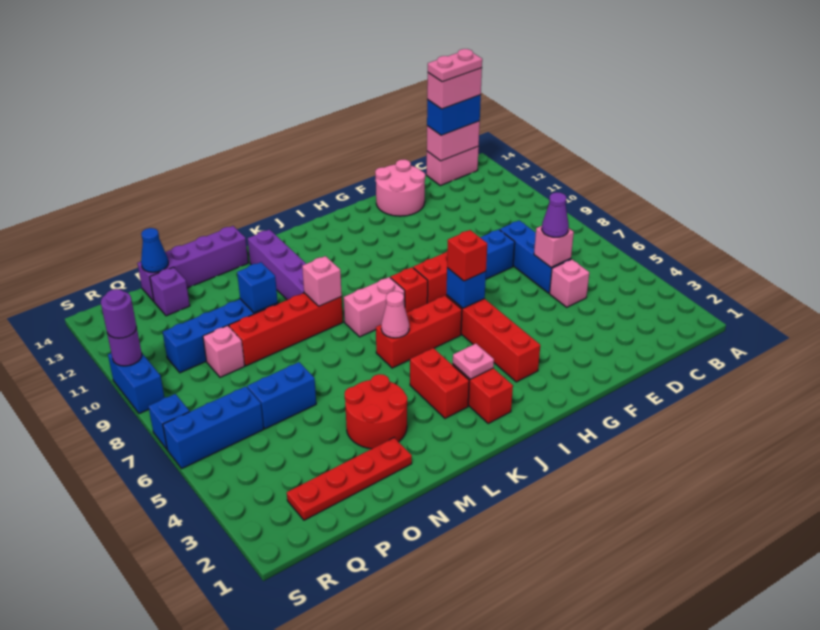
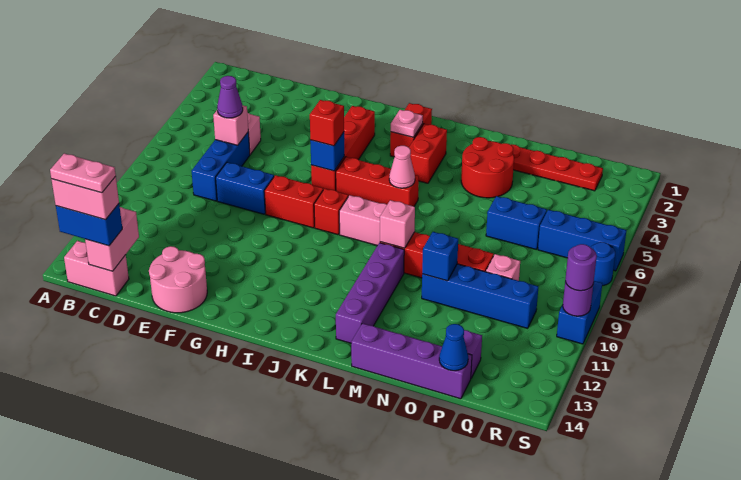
pink brick B14:C14 level 2 -> pink brick C13:C14 level 2
blue brick S7 level 1 -> blue round brick S7 level 1

